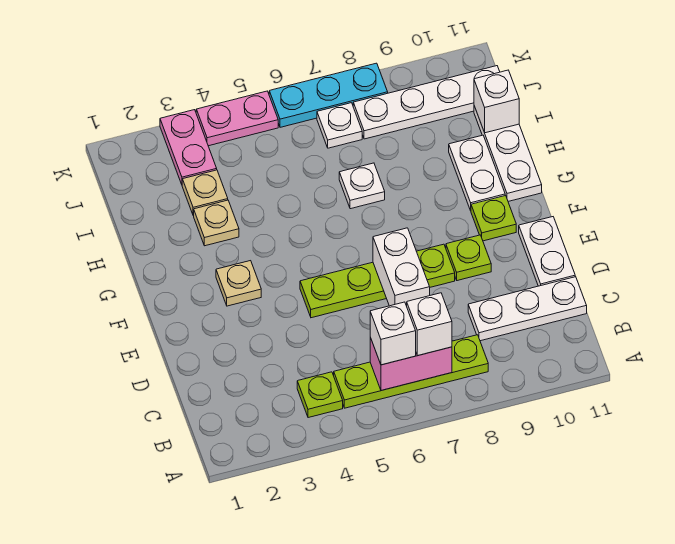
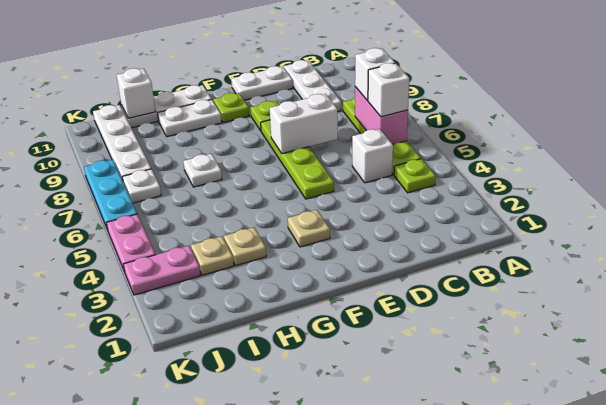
none -> white brick C5 level 1

